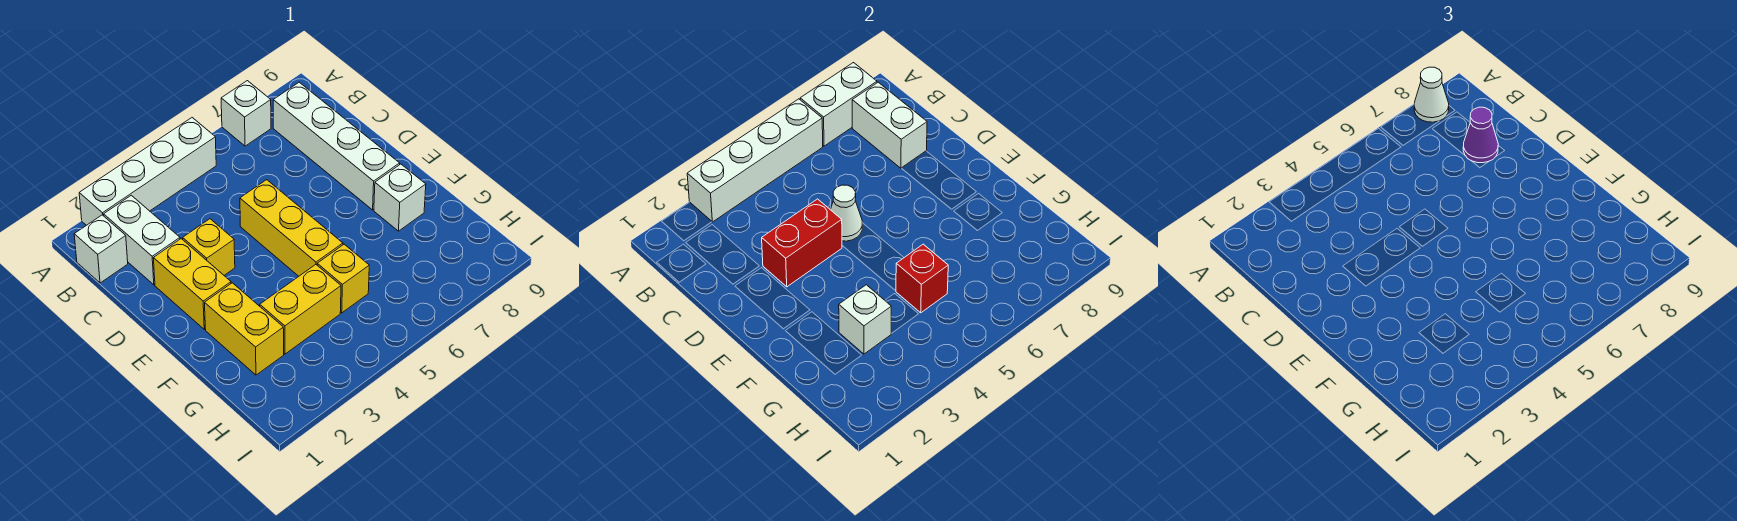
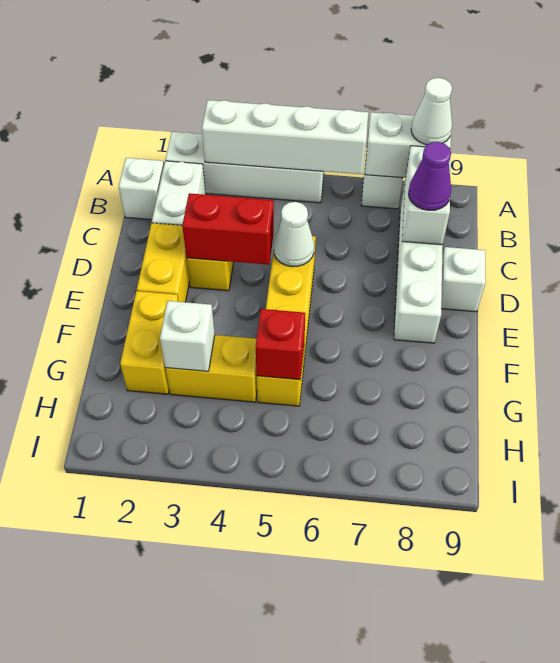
white brick F8 level 1 -> white brick D9 level 1

